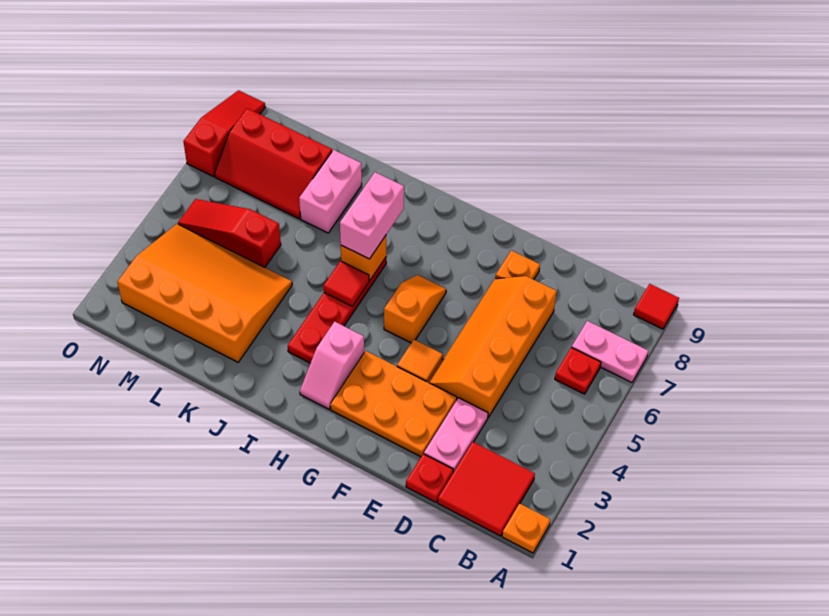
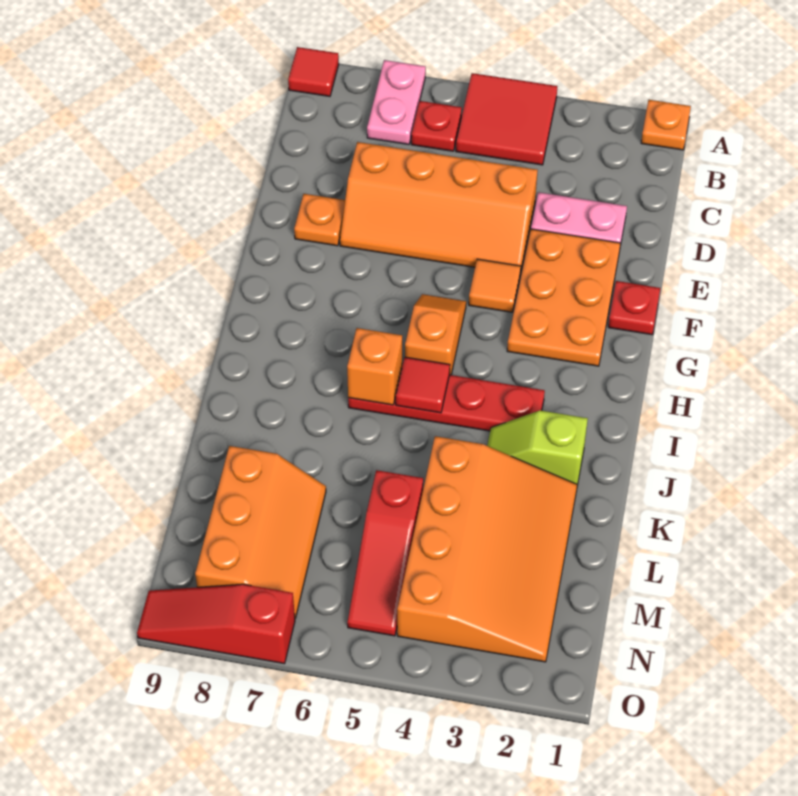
red tile B1:C2 level 1 -> red tile A4:B5 level 1
red plate D1 level 1 -> red plate F1 level 1
orange slope G5:G6 level 1 top 5 -> orange slope G5:H5 level 1 top H
pink slope H2:H3 level 1 top 3 -> none
pink brick I6:I7 level 3 -> none
none -> lime slope J2:J3 level 1 top 2
orange slope K2:N4 level 1 top 2 -> orange slope K2:N4 level 1 top 4
pink brick K7:K8 level 1 -> none
red slope L7:N8 level 1 top 8 -> orange slope L7:N8 level 1 top 8

